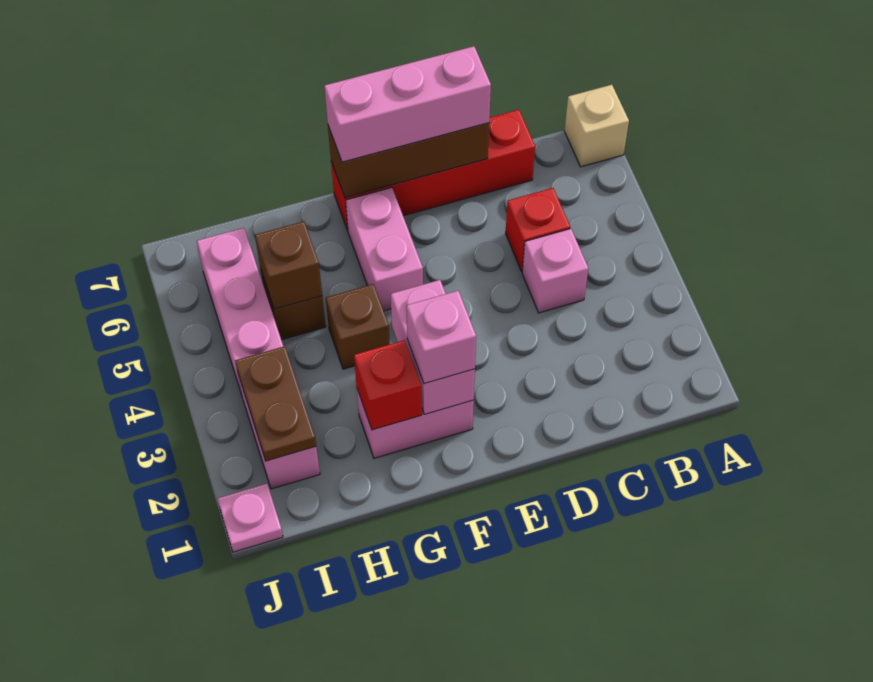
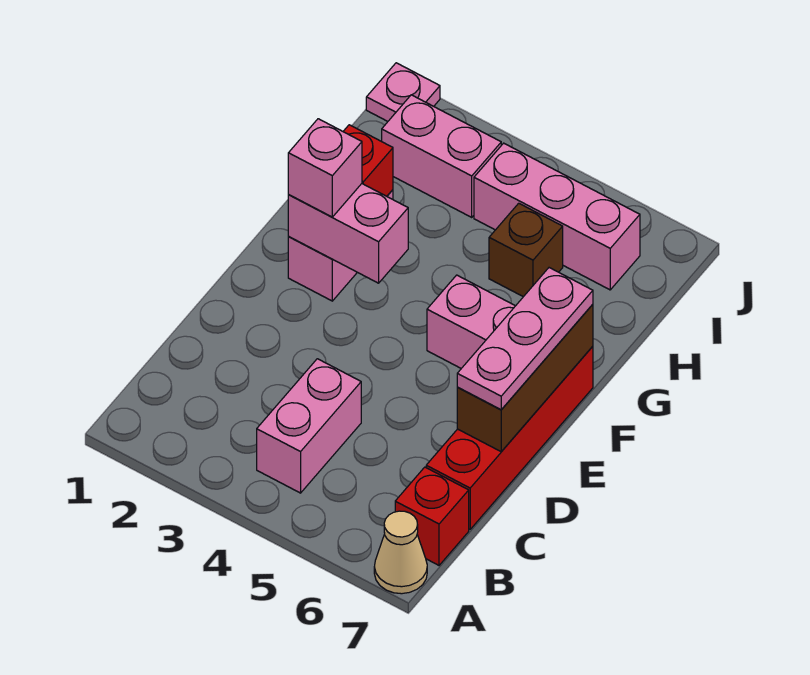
tan brick A7 level 1 -> tan cone A7 level 1
pink brick C4 level 1 -> pink brick B4:C4 level 1
red brick C5 level 1 -> red brick B7 level 1
pink brick D7:F7 level 3 -> pink plate D7:F7 level 3
brown brick G4 level 1 -> none
brown brick H5 level 2 -> none
brown plate I2:I3 level 2 -> none

